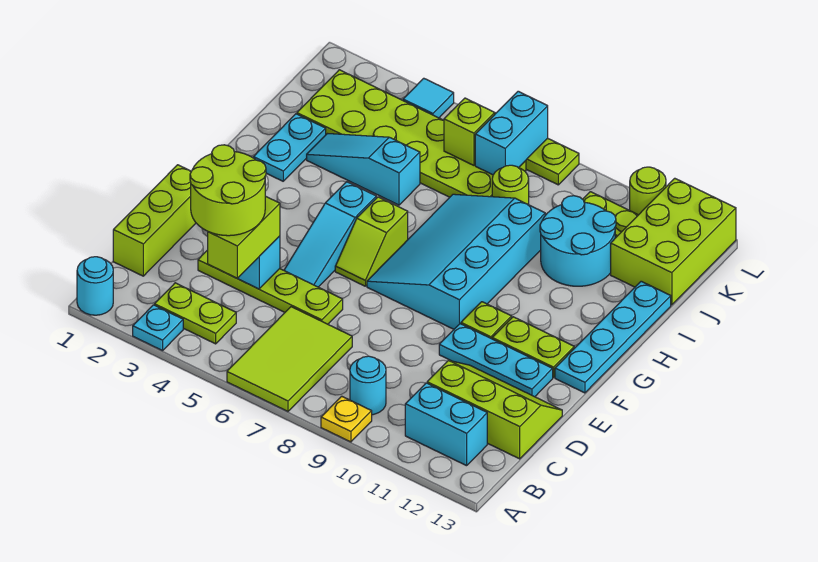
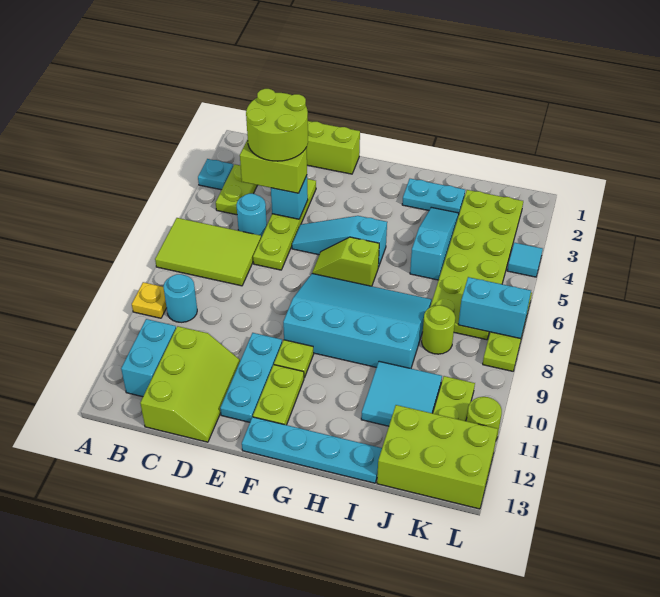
cyan round brick A1 level 1 -> cyan round brick C5 level 1
cyan round brick I10:J11 level 1 -> cyan tile I10:J11 level 1
lime brick K6 level 2 -> none

